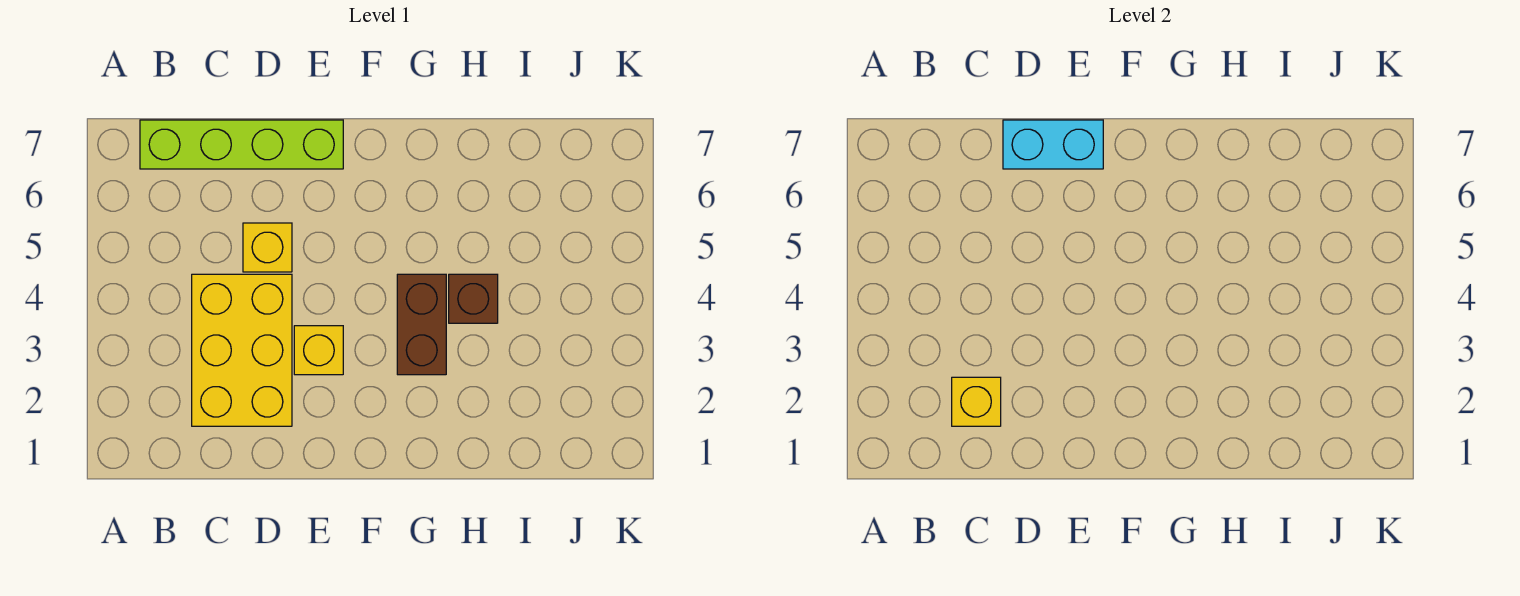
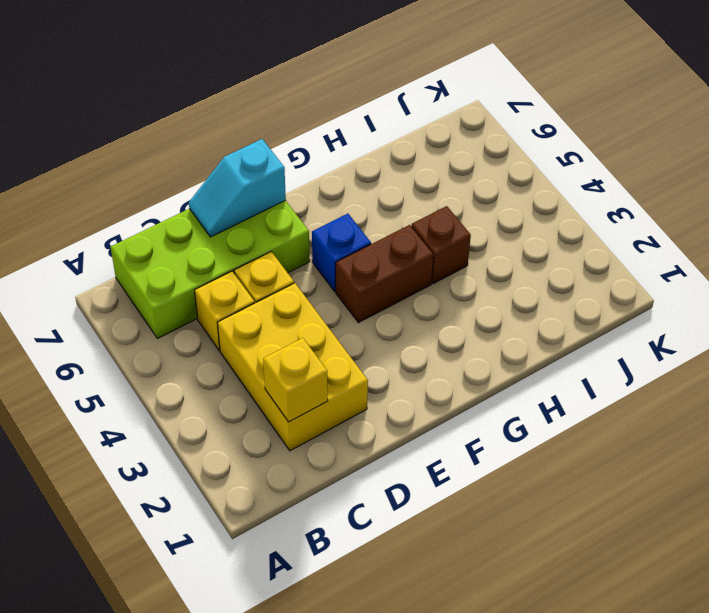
lime brick B7:E7 level 1 -> lime brick B6:E7 level 1
cyan brick D7:E7 level 2 -> cyan slope D7:E7 level 2 top E
yellow brick E3 level 1 -> yellow brick C5 level 1
none -> blue brick F5 level 1
brown brick G3:G4 level 1 -> brown brick F4:G4 level 1

